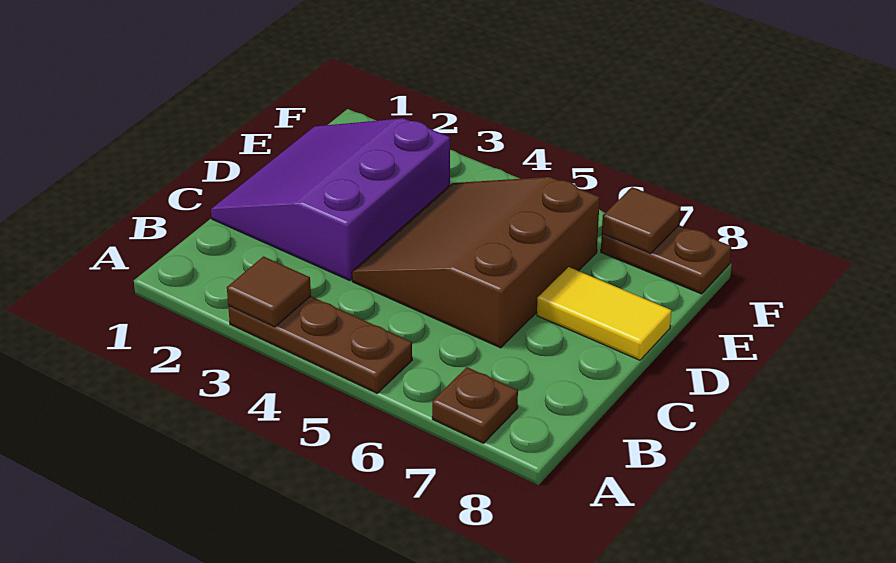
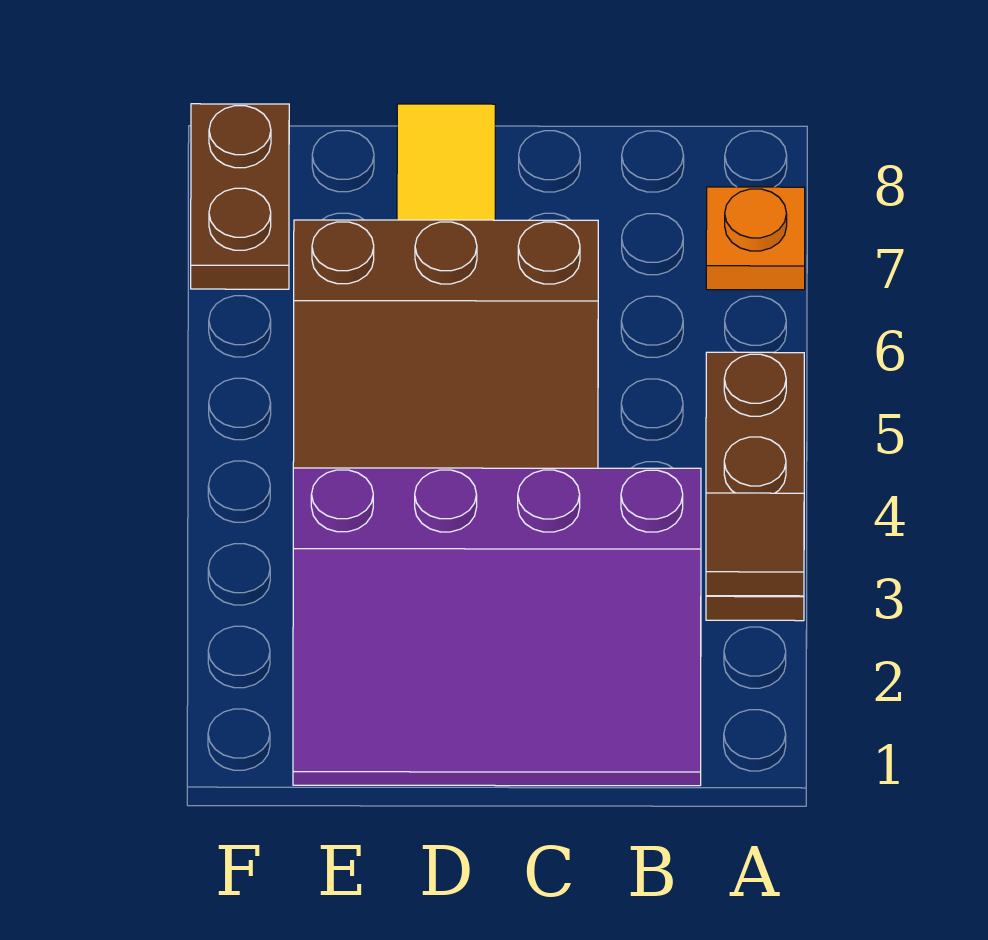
brown plate A7 level 1 -> orange plate A7 level 1
purple slope C1:E3 level 1 top 3 -> purple slope B1:E3 level 1 top 3
brown tile F7 level 2 -> none

